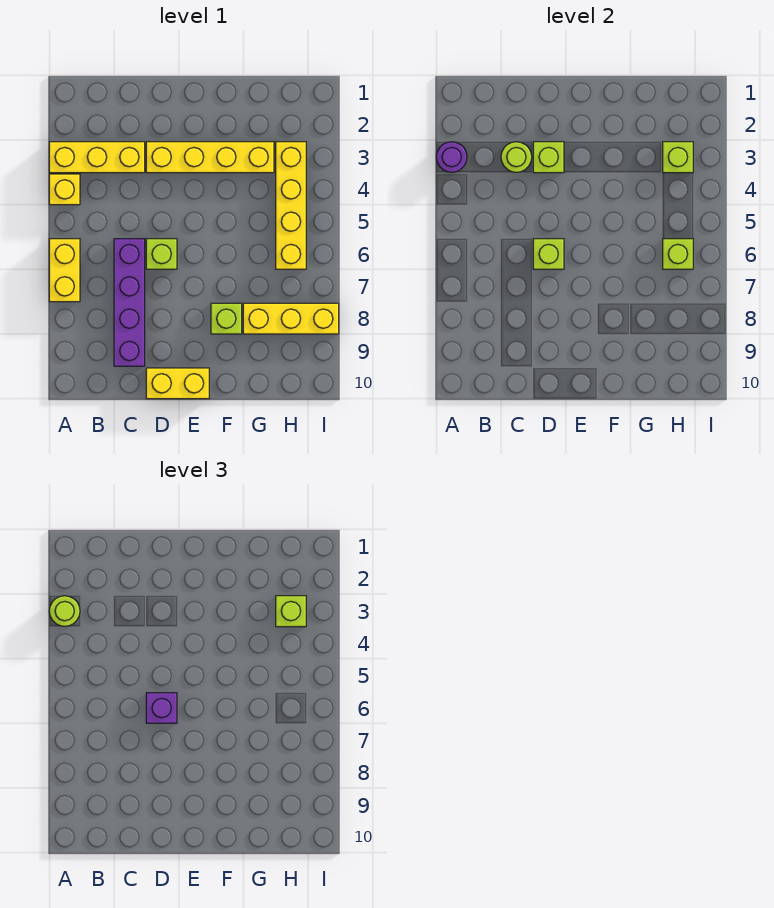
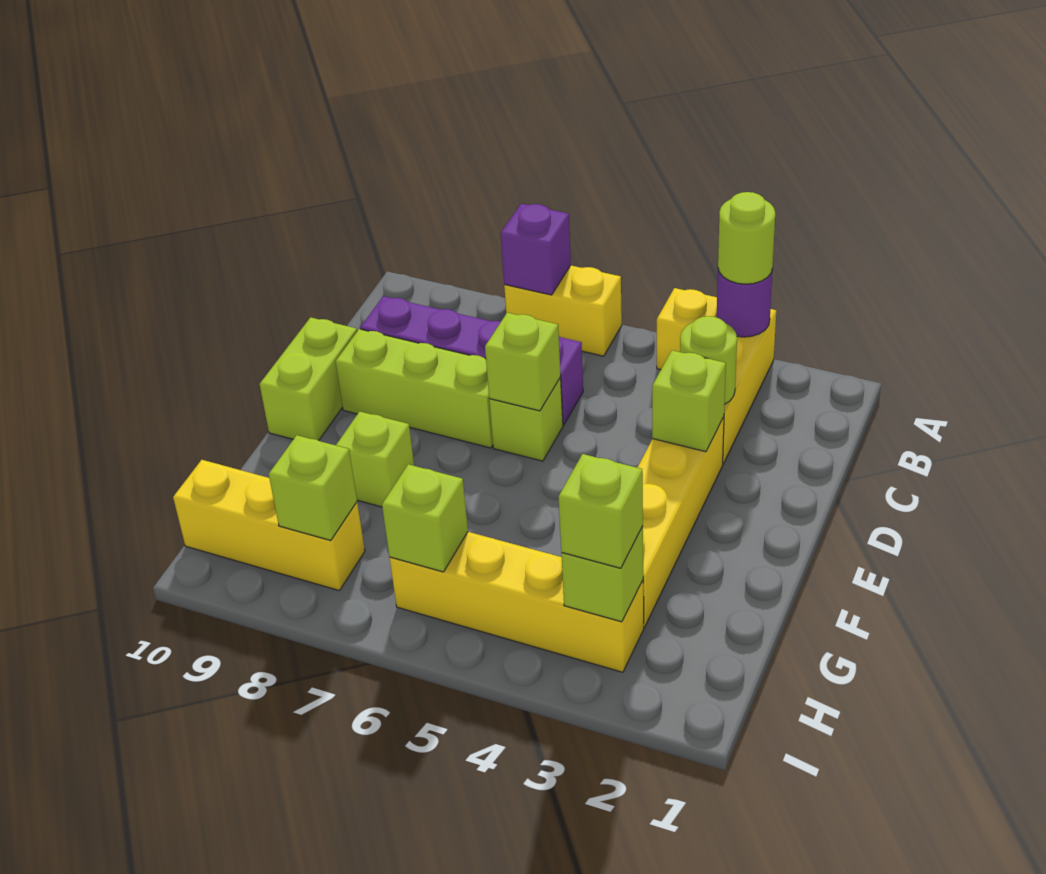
purple brick D6 level 3 -> purple brick A7 level 2
none -> lime brick D7:D9 level 1
yellow brick D10:E10 level 1 -> lime brick D10:E10 level 1
yellow brick G8:I8 level 1 -> yellow brick H8:H10 level 1
none -> lime brick H8 level 2

